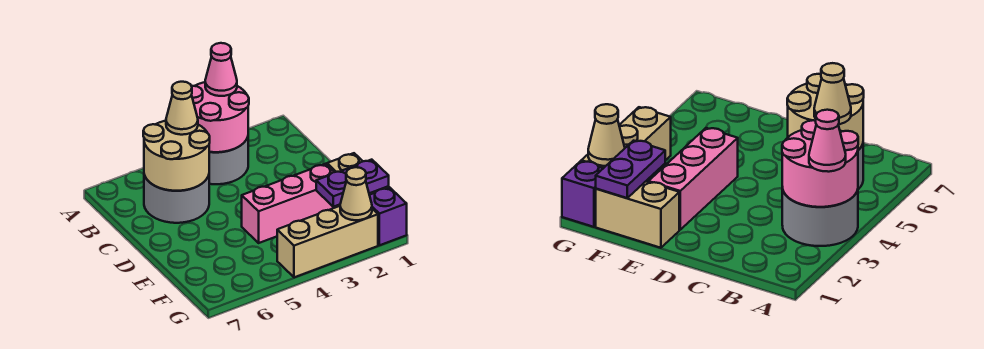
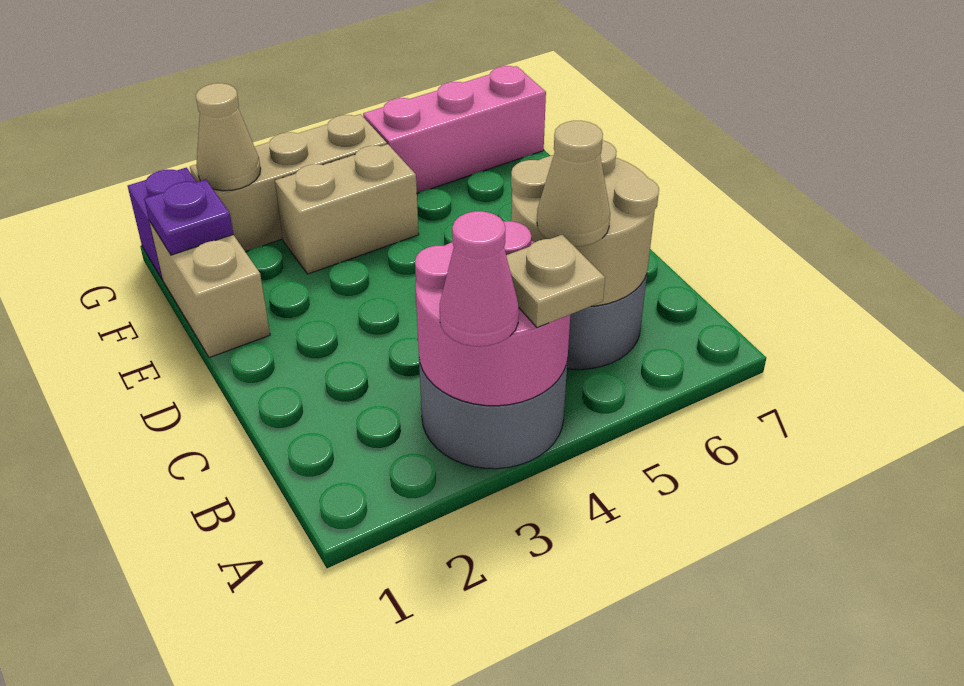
none -> tan plate A4 level 3
pink brick E2:E4 level 1 -> pink brick G5:G7 level 1
purple plate F1:F2 level 2 -> purple plate F1 level 2
none -> tan brick F3:F4 level 1

